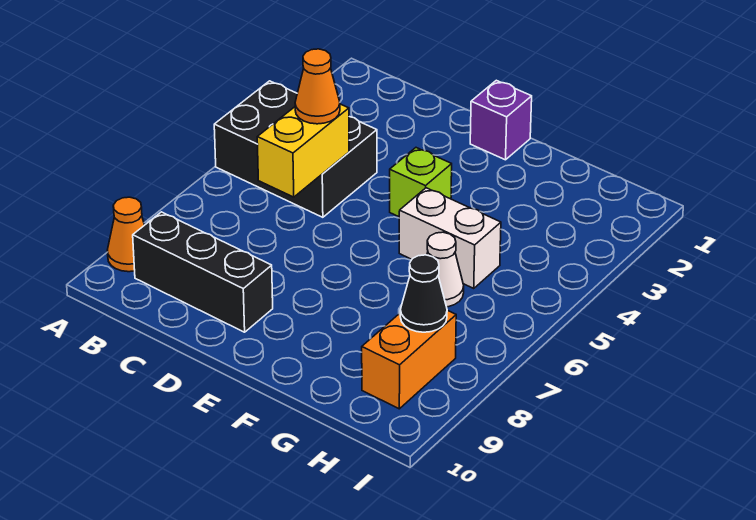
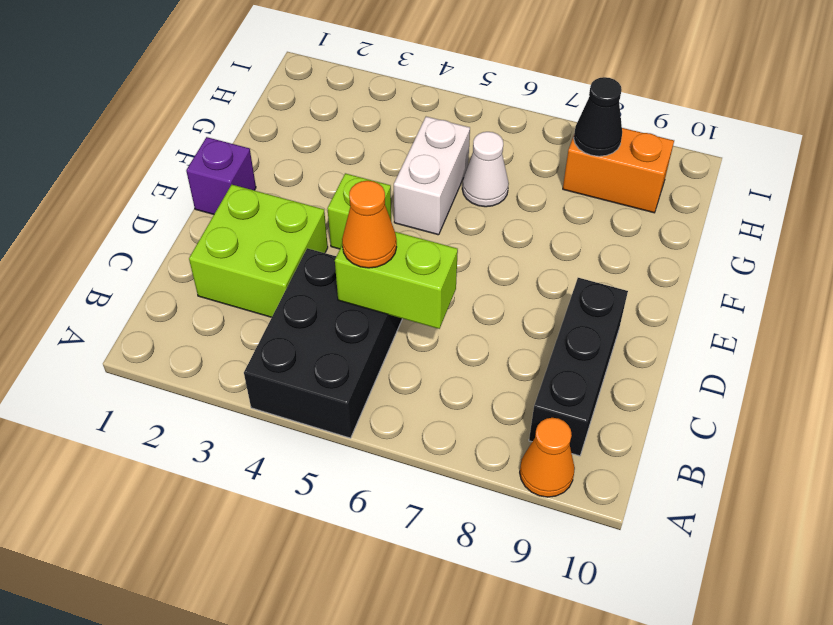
none -> lime brick C2:D3 level 1
yellow brick C5:C6 level 2 -> lime brick C5:C6 level 2

